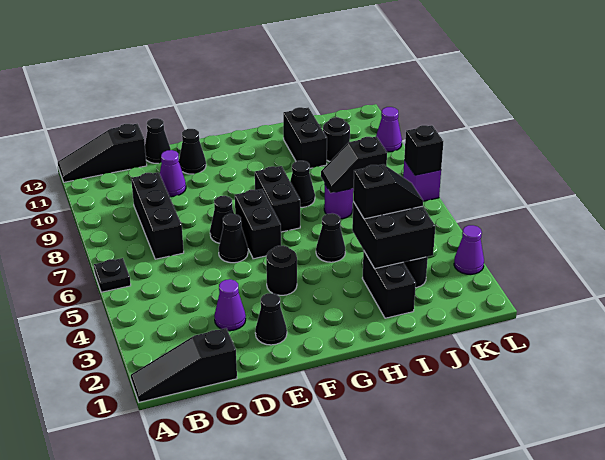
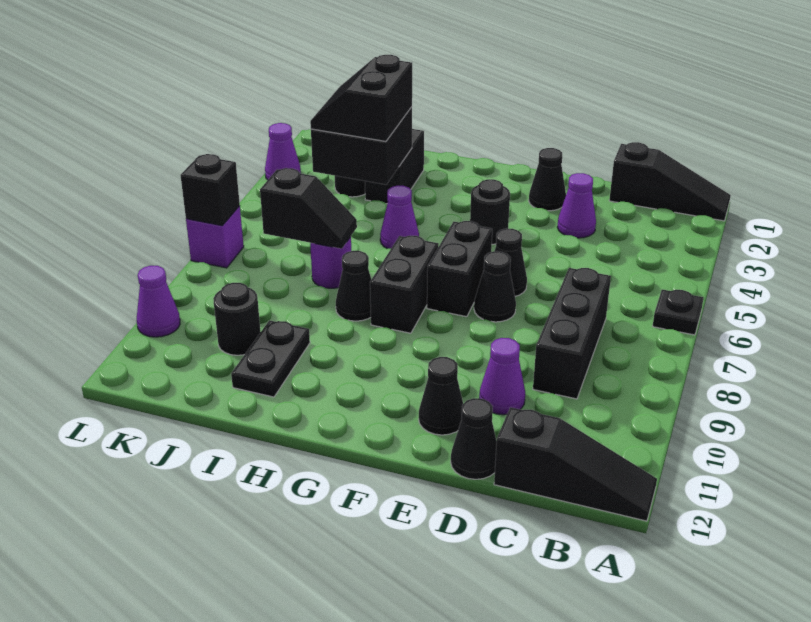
black cone H5 level 1 -> purple cone H5 level 1
black slope I4:J4 level 3 top I -> black slope I3:J4 level 3 top I
black brick I10:I11 level 1 -> black plate I10:I11 level 1

